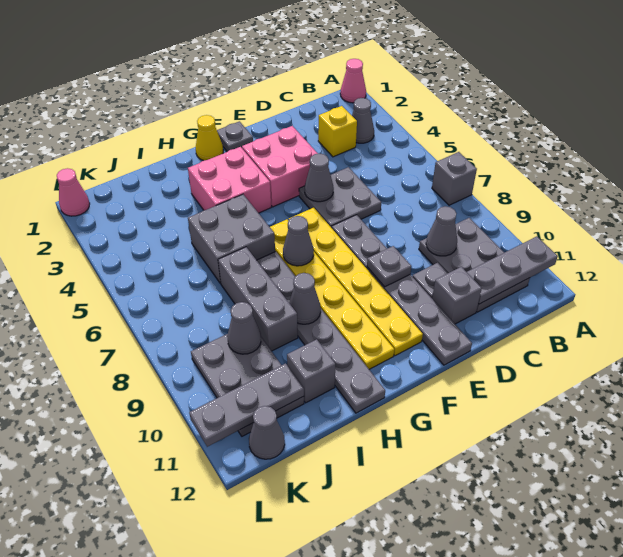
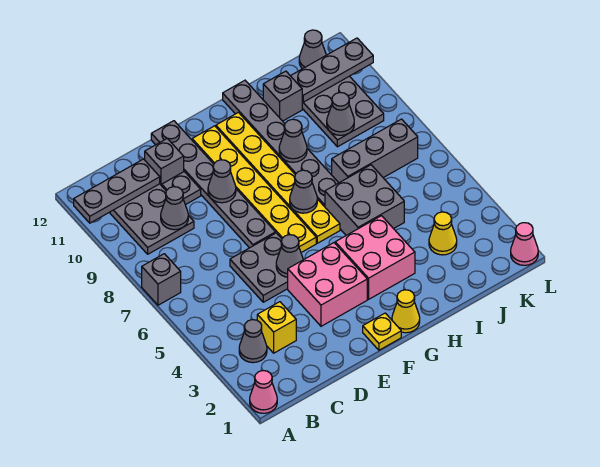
grey plate E9 level 2 -> grey cone E9 level 2
grey plate F1 level 1 -> yellow plate F1 level 1
grey brick I7:I9 level 1 -> grey brick I7:K7 level 1
none -> yellow cone J3 level 1

